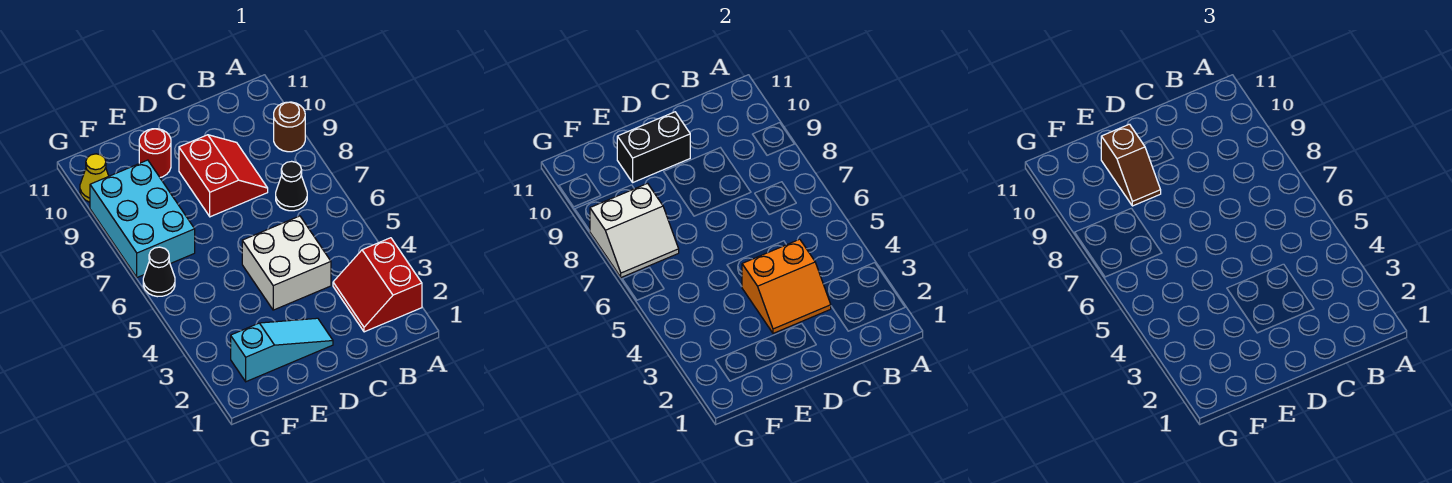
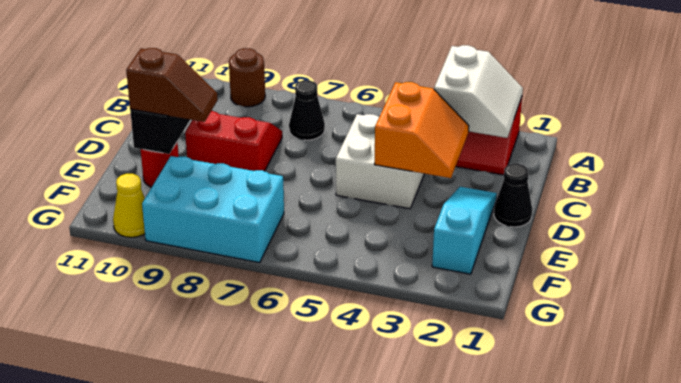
white slope F7:G8 level 2 top 8 -> white slope A2:B3 level 2 top 3
black cone G6 level 1 -> black cone D1 level 1

